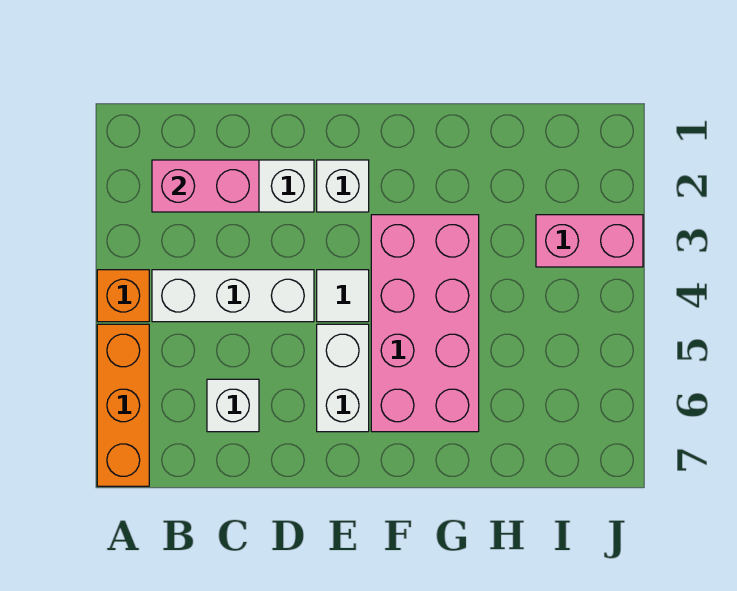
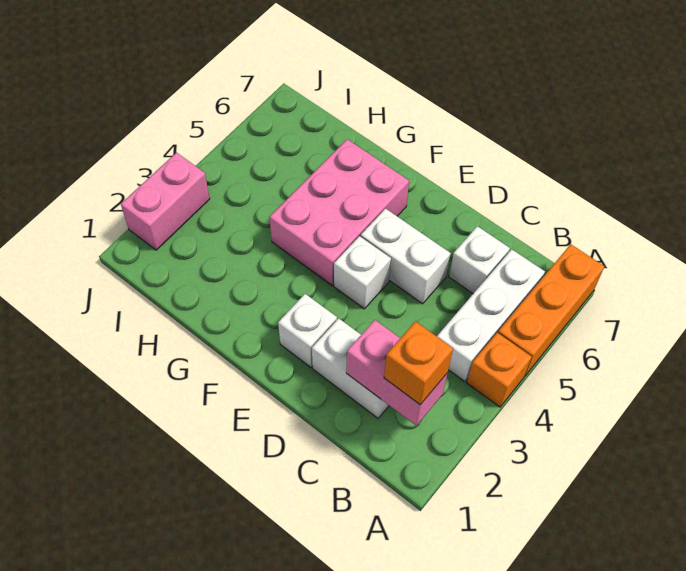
none -> orange brick B2 level 3
white brick B4:D4 level 1 -> white brick B4:B6 level 1
white tile E4 level 1 -> white brick E4 level 1
white brick E5:E6 level 1 -> white brick D5:E5 level 1
pink brick F3:G6 level 1 -> pink brick F4:G6 level 1
pink brick I3:J3 level 1 -> pink brick J2:J3 level 1

